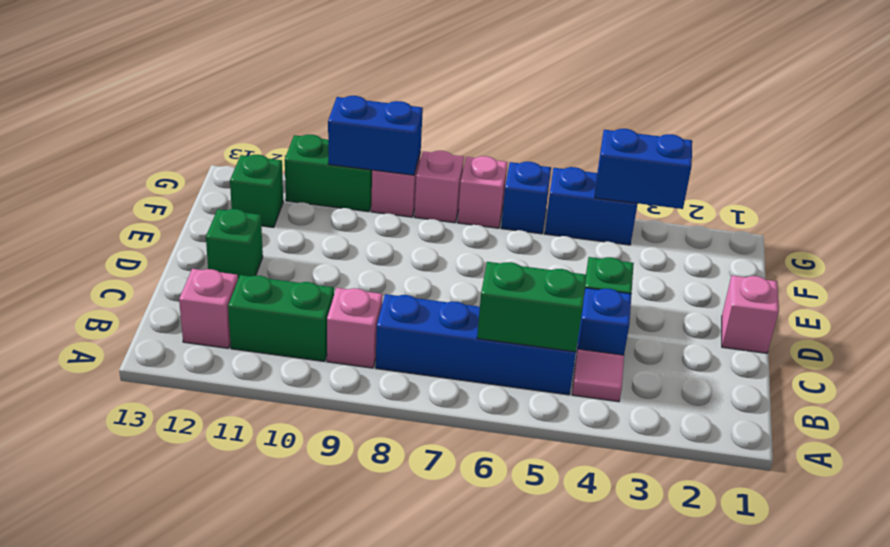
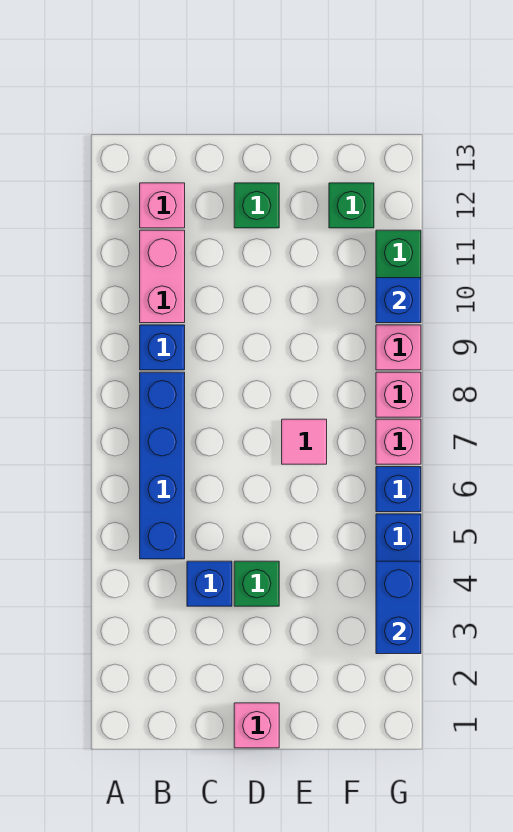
pink tile B4 level 1 -> pink tile E7 level 1
green brick B5:B6 level 2 -> none
pink brick B9 level 1 -> blue brick B9 level 1
green brick B10:B11 level 1 -> pink brick B10:B11 level 1
blue brick G9:G10 level 2 -> blue brick G10 level 2

